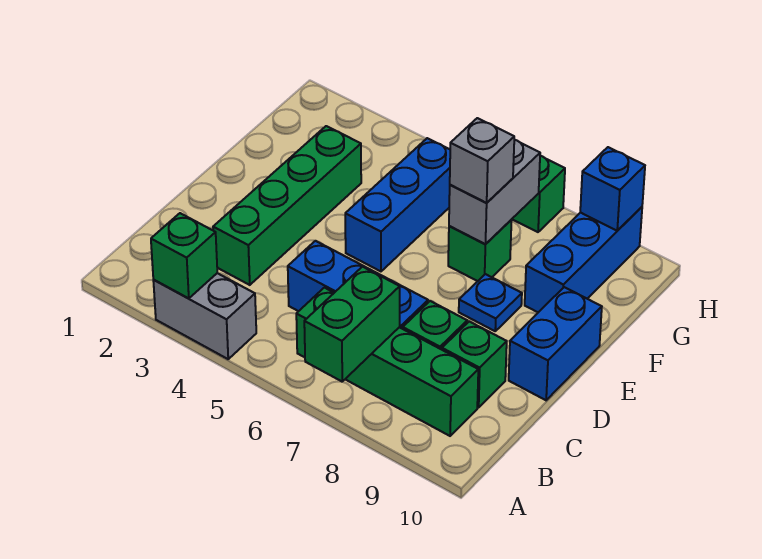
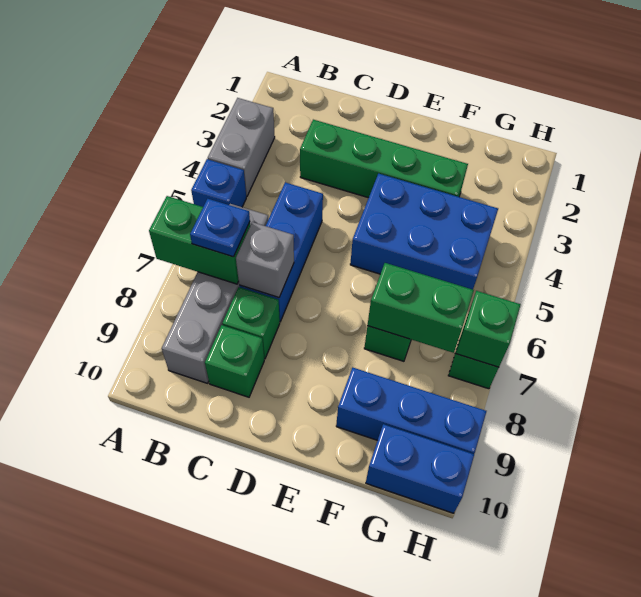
green brick A3 level 2 -> green brick H7 level 2
green brick B6:B9 level 1 -> grey brick B6:B9 level 1
blue brick D10:E10 level 1 -> blue brick G10:H10 level 1
blue brick E5:G5 level 1 -> blue brick E4:G5 level 1
blue plate E8 level 1 -> blue plate B7 level 3
grey brick F7:G7 level 2 -> green brick F7:G7 level 2
grey brick F7 level 3 -> grey brick C7 level 2
blue brick H9 level 2 -> blue brick A5 level 1

